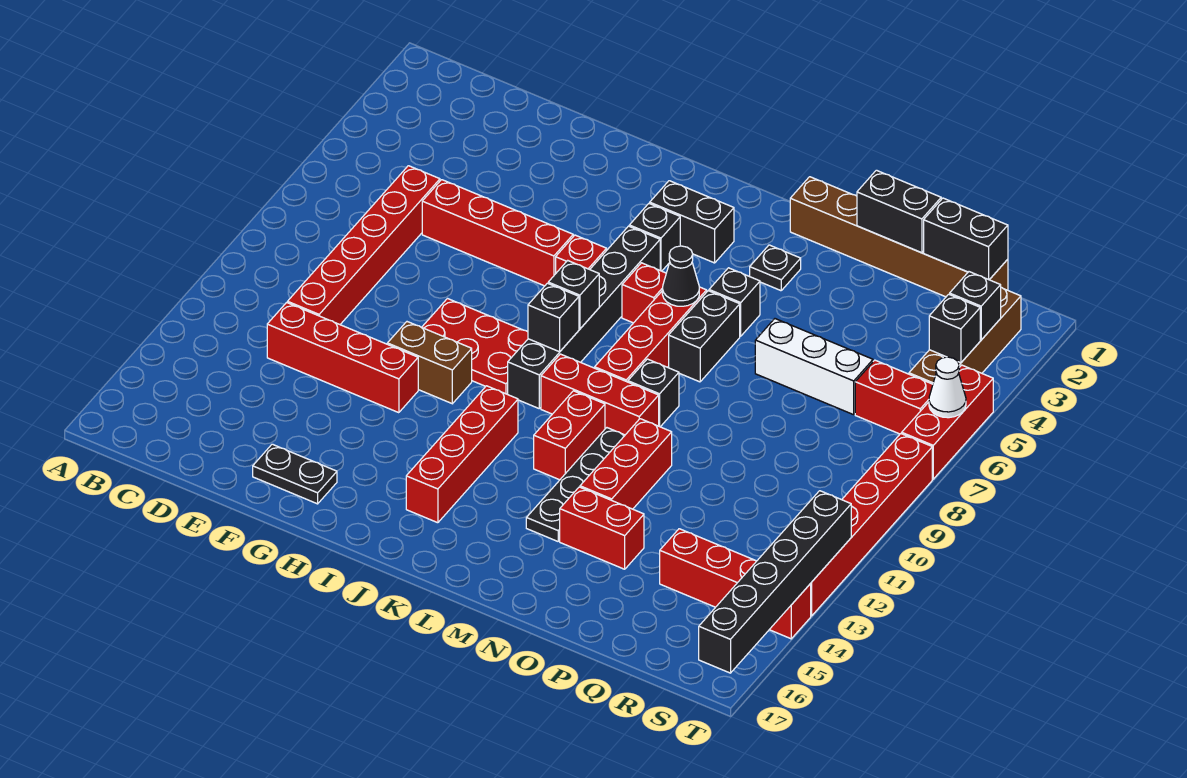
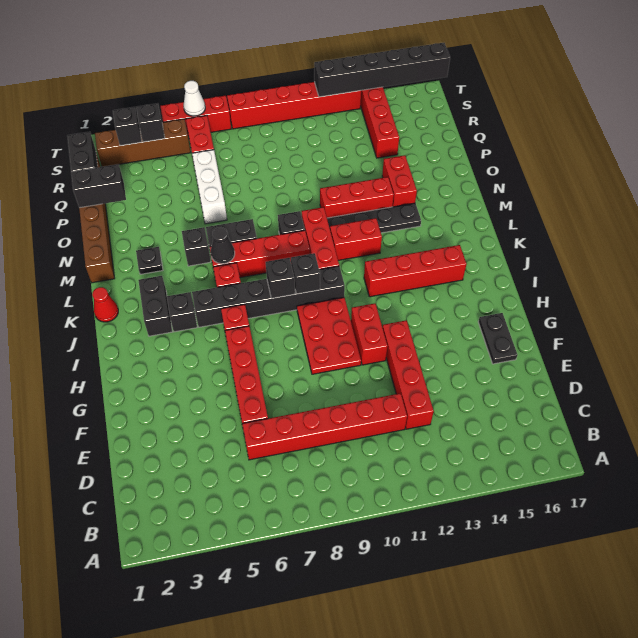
brown brick G11:H11 level 1 -> red brick G11:H11 level 1
none -> red cone K1 level 1
black brick O1:P1 level 2 -> black brick P1:P2 level 2

